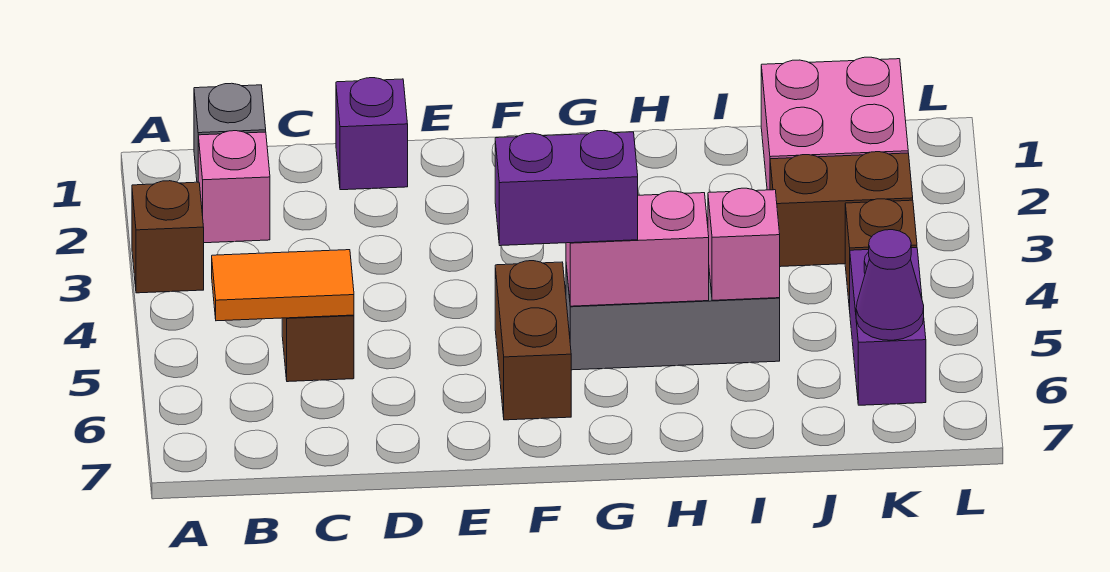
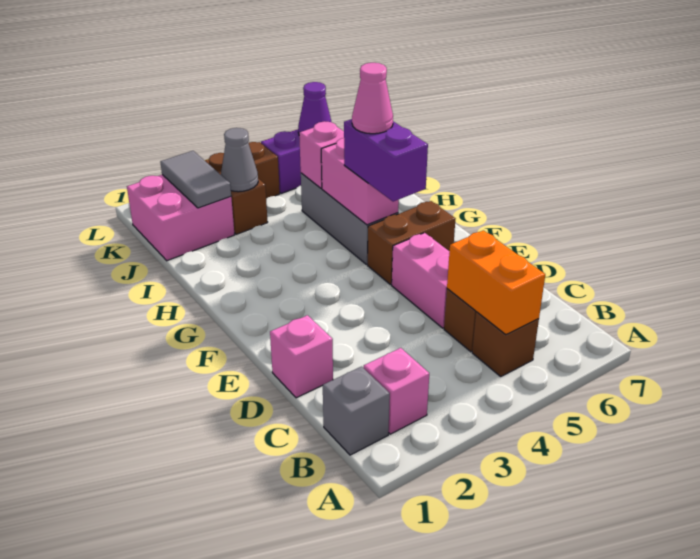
brown brick A3 level 1 -> brown brick B5 level 1
orange tile B5:C5 level 2 -> orange brick B5:C5 level 2
purple brick D1 level 1 -> pink brick D1 level 1
none -> pink brick D5:E5 level 1
none -> pink cone G5 level 4
none -> grey tile J2:K2 level 2
none -> grey cone J3 level 2

